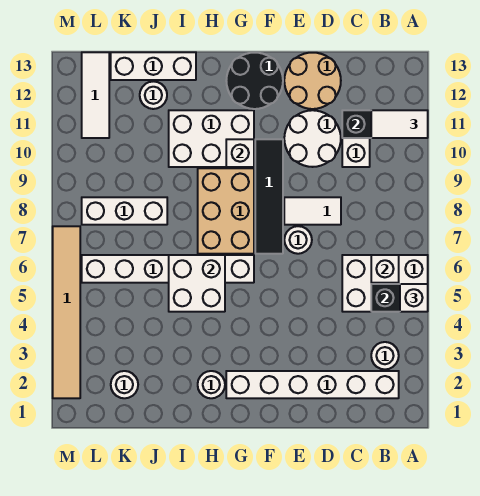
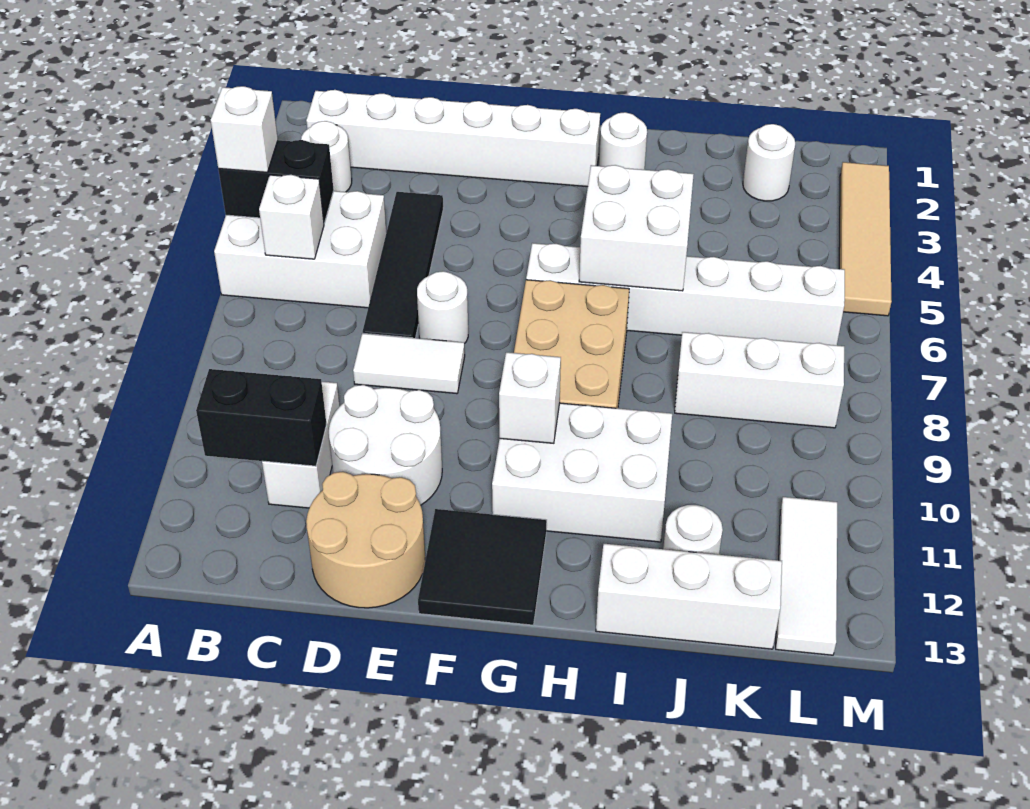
white tile A11:B11 level 3 -> none
black tile F7:F10 level 1 -> black tile D4:D7 level 1
black round brick F12:G13 level 1 -> black tile F12:G13 level 1
tan tile M2:M7 level 1 -> tan tile M2:M5 level 1

